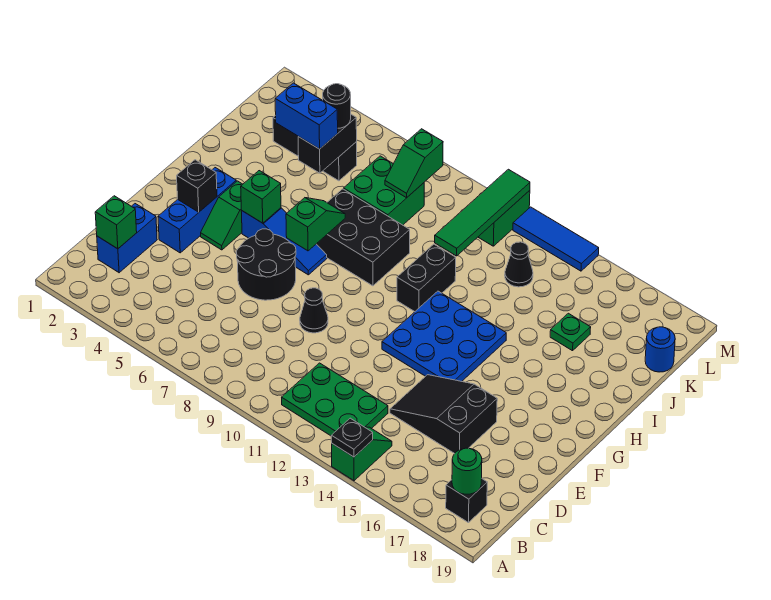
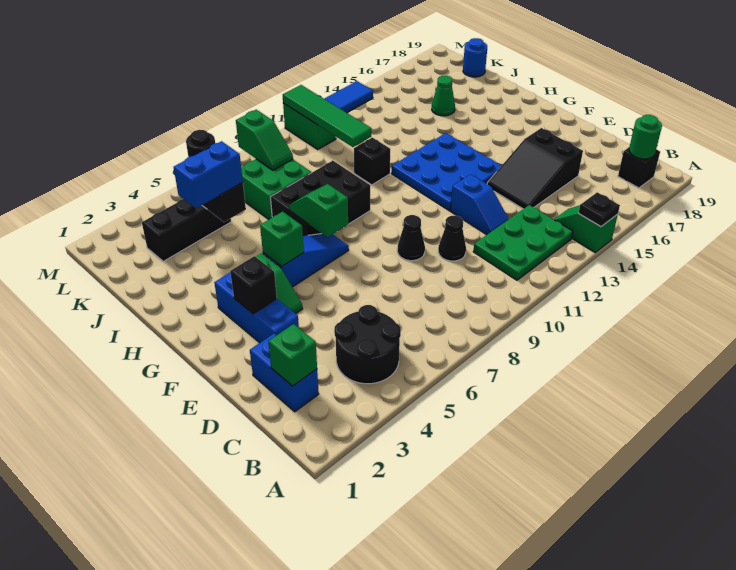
none -> blue slope D12:E12 level 1 top E
black round brick E6:F7 level 1 -> black round brick B4:C5 level 1
black brick H11:I11 level 1 -> black brick I11 level 1
green plate J16 level 1 -> green cone J16 level 1
black cone K13 level 1 -> black cone D10 level 1

